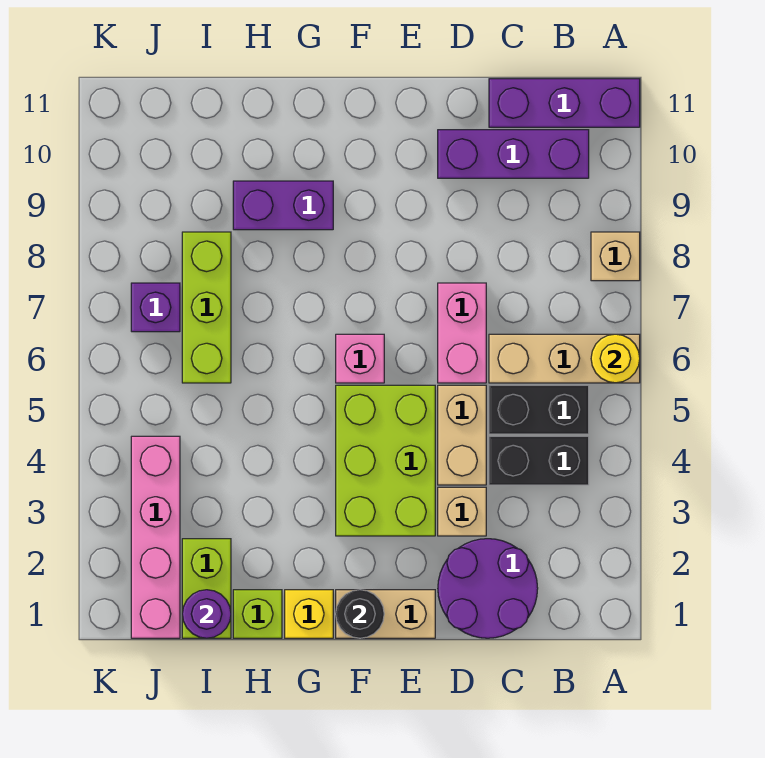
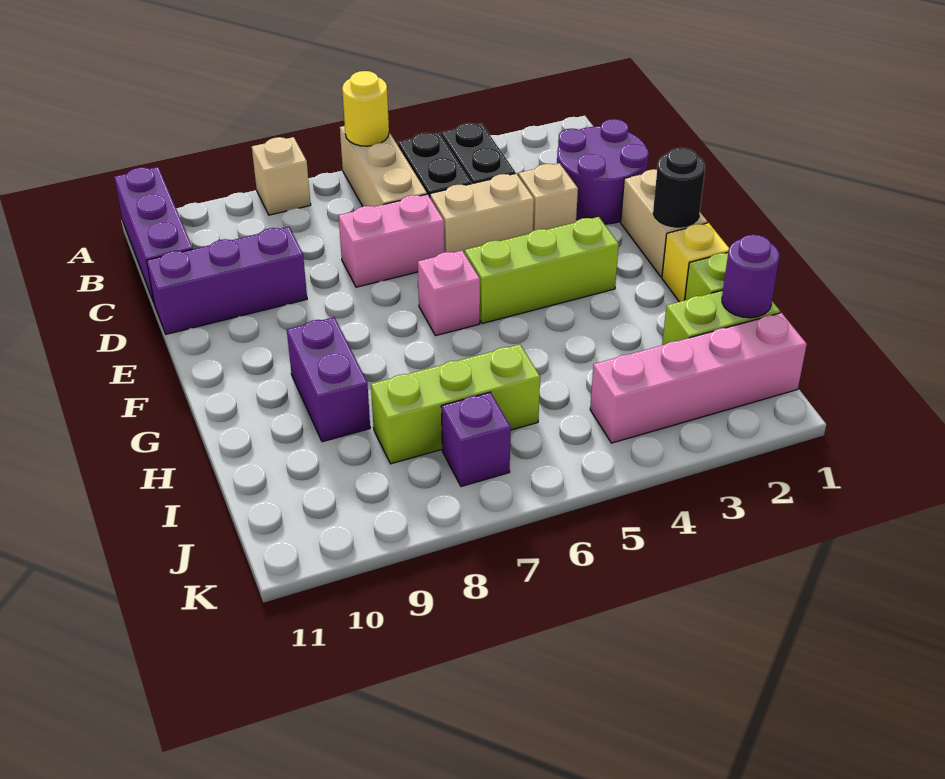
purple brick B10:D10 level 1 -> purple brick D9:D11 level 1
lime brick E3:F5 level 1 -> lime brick F3:F5 level 1

